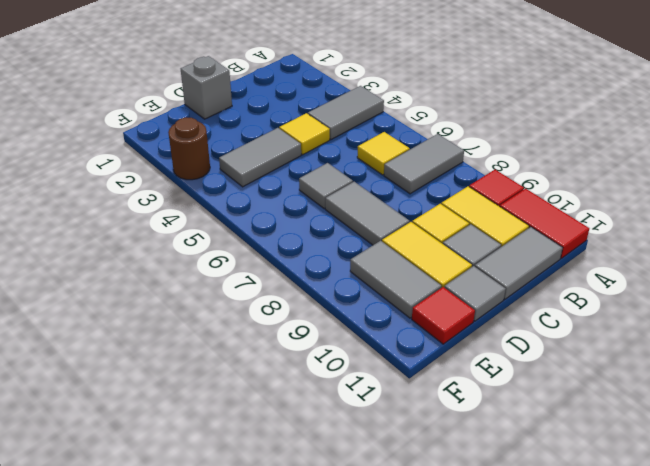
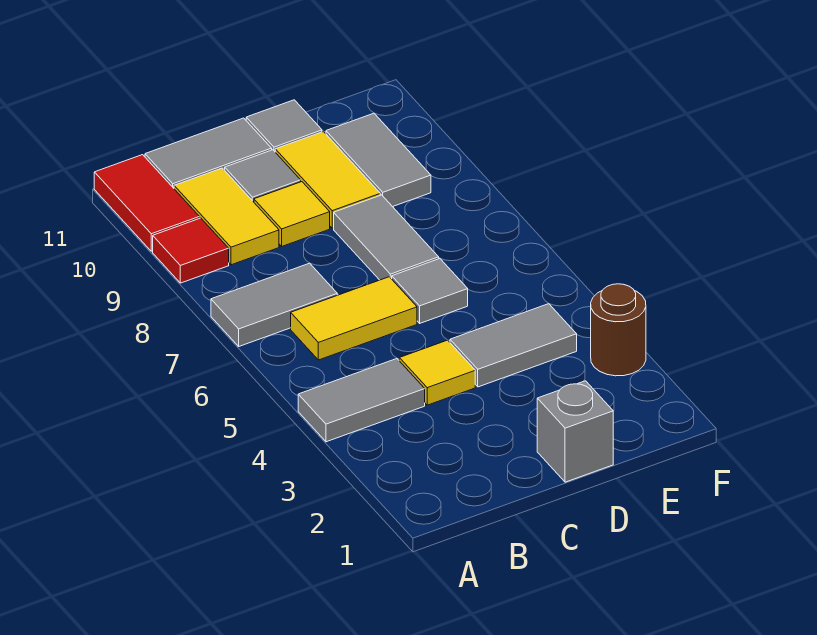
yellow tile B6 level 1 -> yellow tile B6:C6 level 1
red tile E11 level 1 -> none

